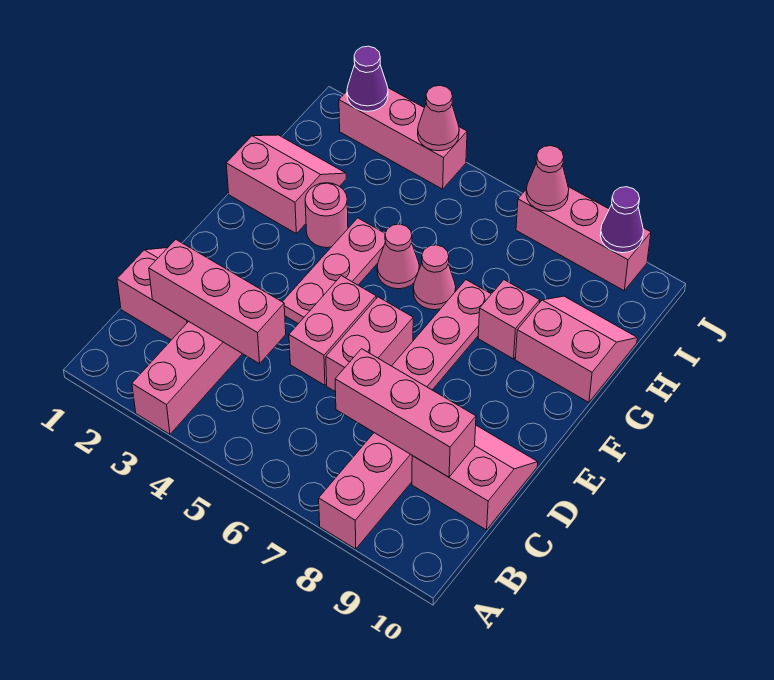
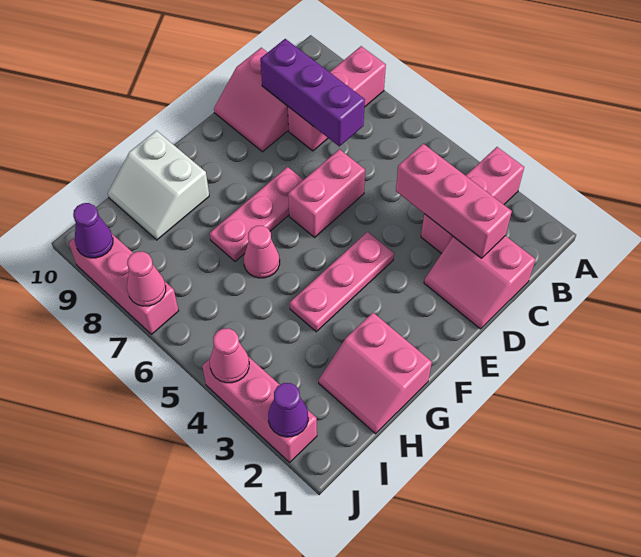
pink brick C7:C9 level 2 -> purple brick C7:C9 level 2
pink brick D5:E5 level 1 -> none
pink round brick G3 level 1 -> none
pink cone G5 level 1 -> none
pink brick G8 level 1 -> none
pink slope G9:H10 level 1 top G -> white slope G9:H10 level 1 top G

